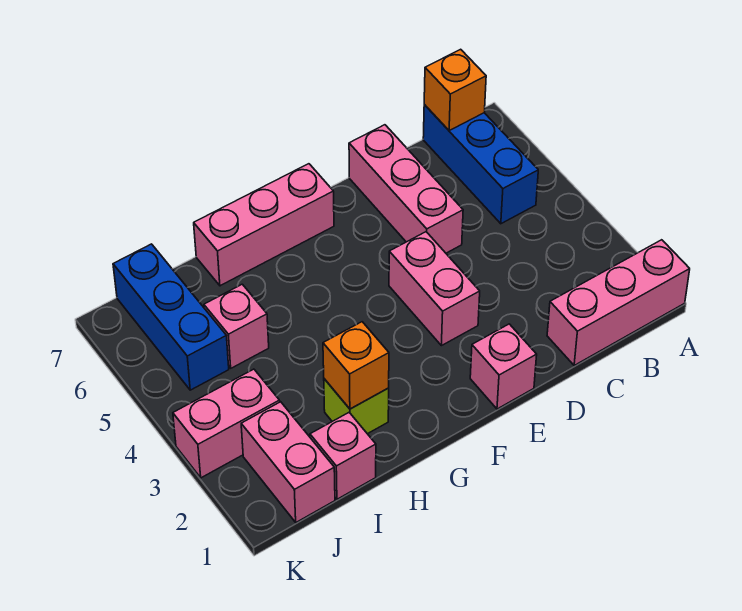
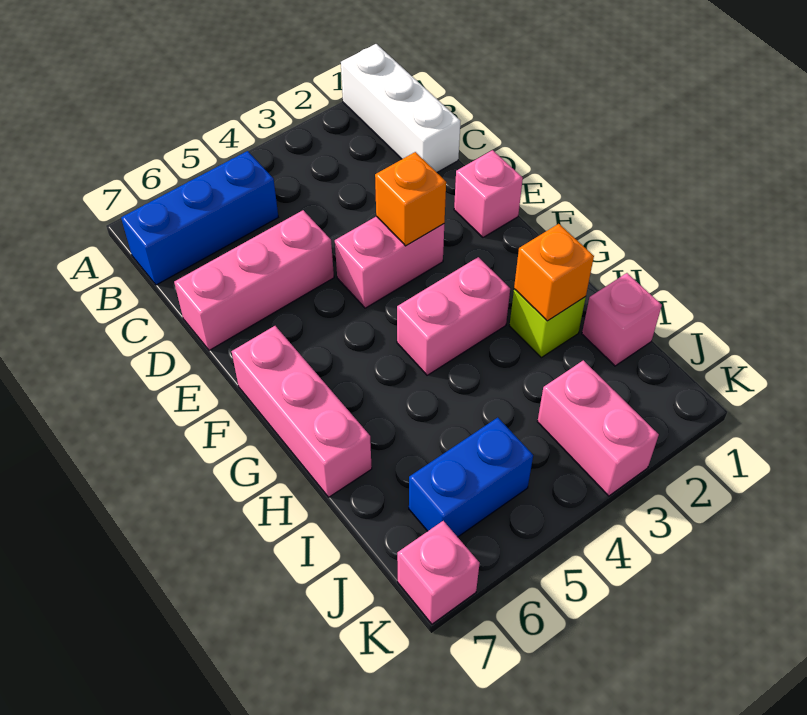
pink brick A1:C1 level 1 -> white brick A1:C1 level 1
orange brick B7 level 2 -> orange brick E3 level 2
pink brick I5 level 1 -> pink brick K7 level 1
pink brick J1:J2 level 1 -> pink brick G3:G4 level 1
blue brick J5:J7 level 1 -> blue brick J5:J6 level 1

